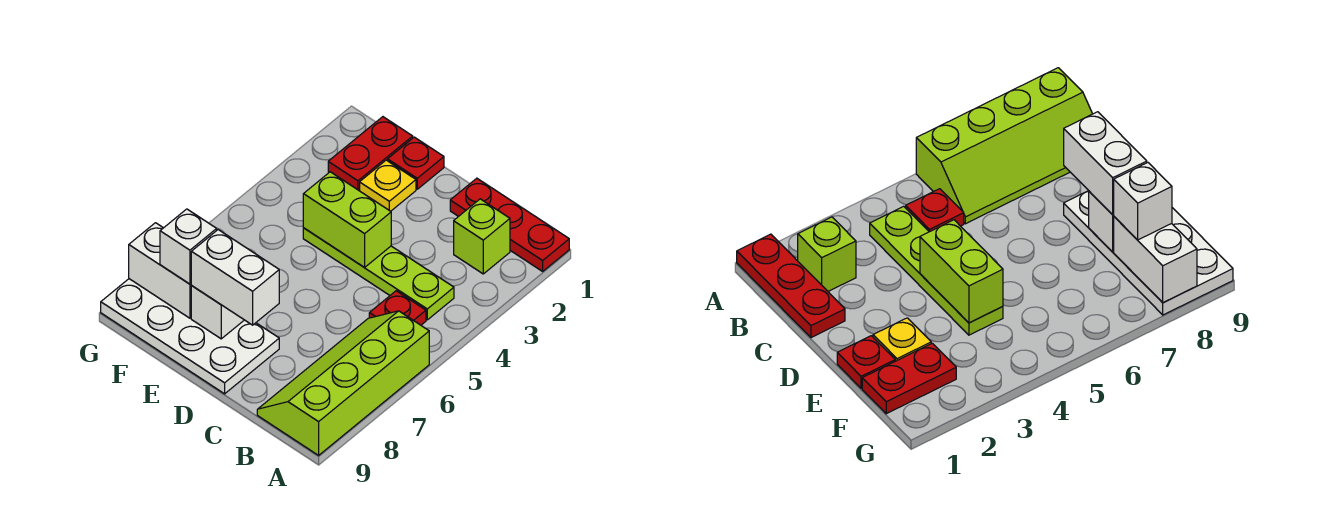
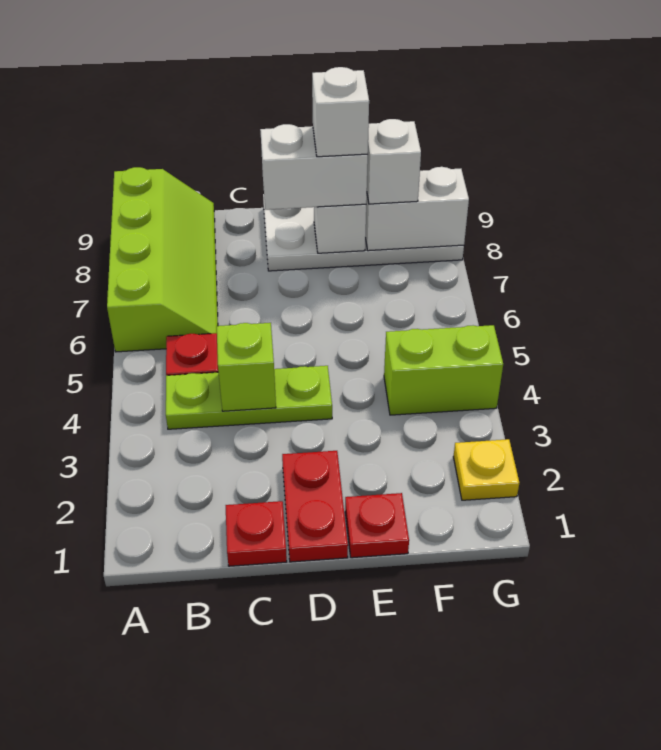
red plate A1:C1 level 1 -> red plate C1 level 1
lime brick B2 level 1 -> lime brick C4 level 2
lime plate B4:E4 level 1 -> lime plate B4:D4 level 1
lime brick D4:E4 level 2 -> lime brick F4:G4 level 1
yellow plate E2 level 1 -> yellow plate G2 level 1
none -> white brick E8 level 4
red plate F1:F2 level 1 -> red plate D1:D2 level 1

